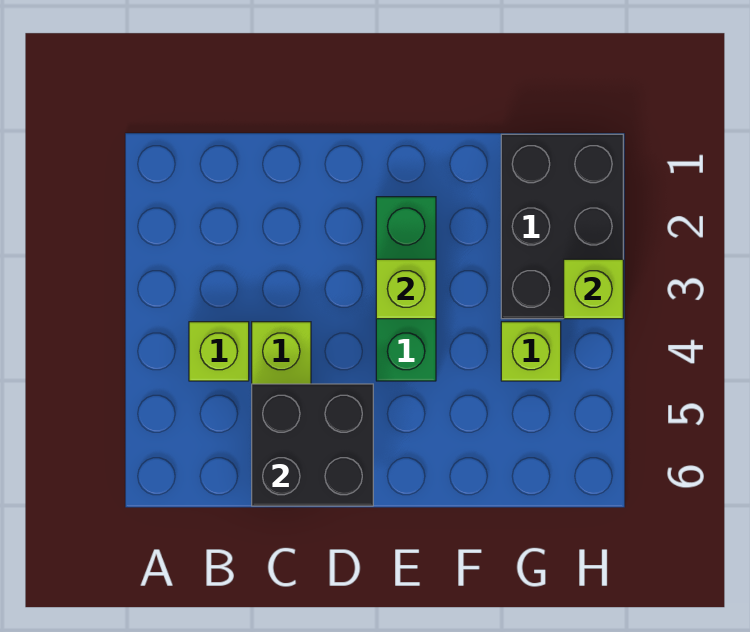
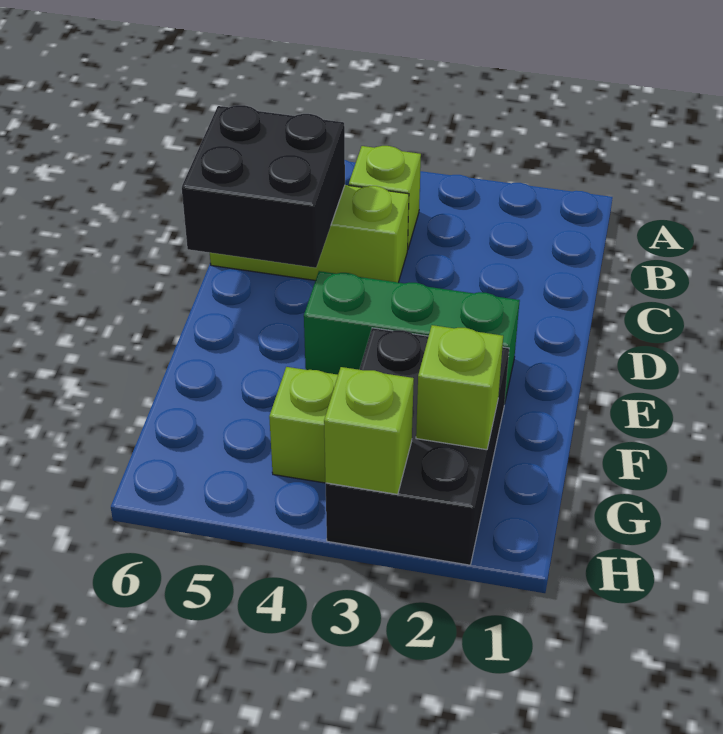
lime brick E3 level 2 -> lime brick G2 level 2
black brick G1:H3 level 1 -> black brick F2:H3 level 1

